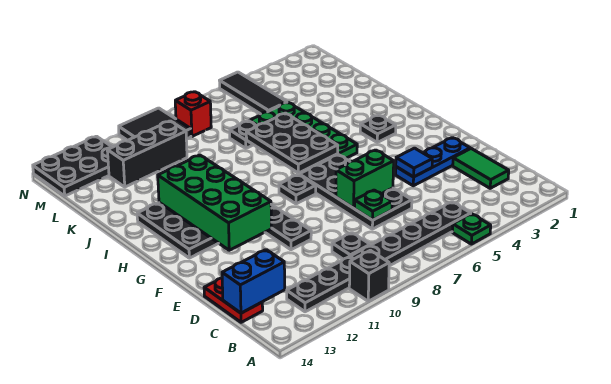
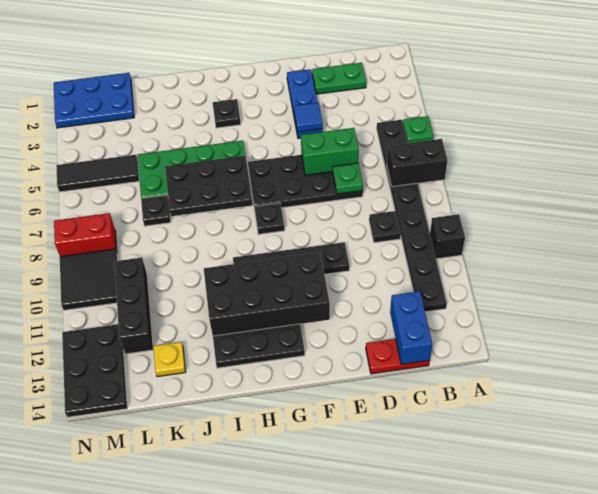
none -> black brick A7:B7 level 2
green tile C2:D2 level 1 -> green plate C2:D2 level 1
green brick E6:E7 level 2 -> green brick D6:E6 level 2
green brick F11:I12 level 2 -> black brick F11:I12 level 2
none -> yellow plate K13 level 1
none -> blue plate L1:N2 level 1
red brick M8 level 1 -> red brick M8:N8 level 1

